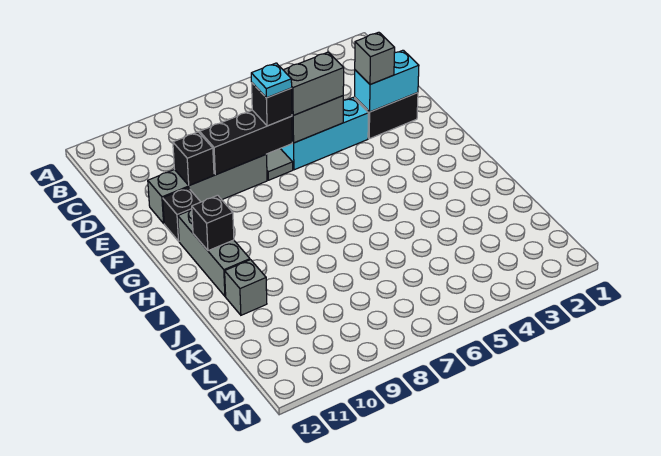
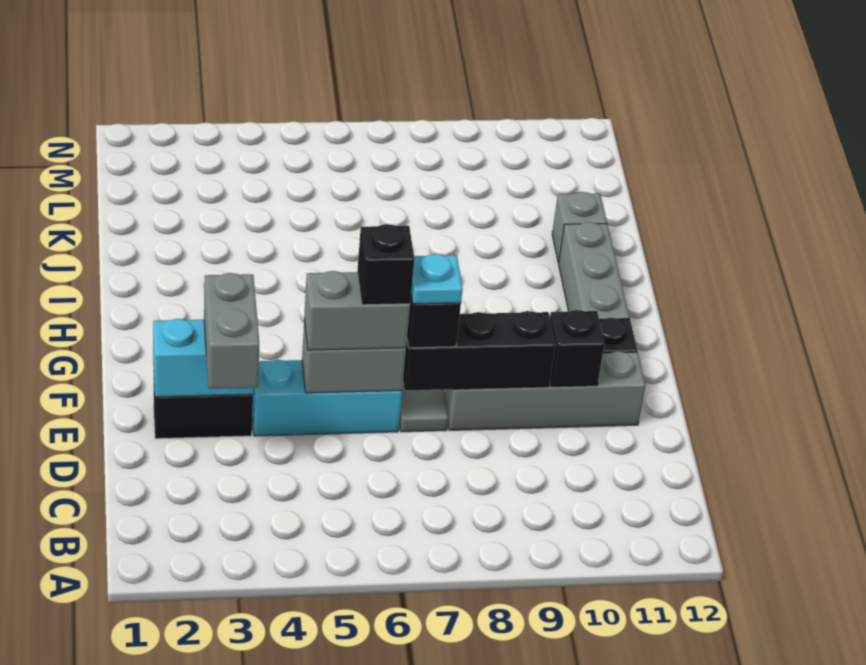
grey brick E3 level 3 -> grey brick D3:E3 level 3
black brick H11 level 2 -> black brick E6 level 4

